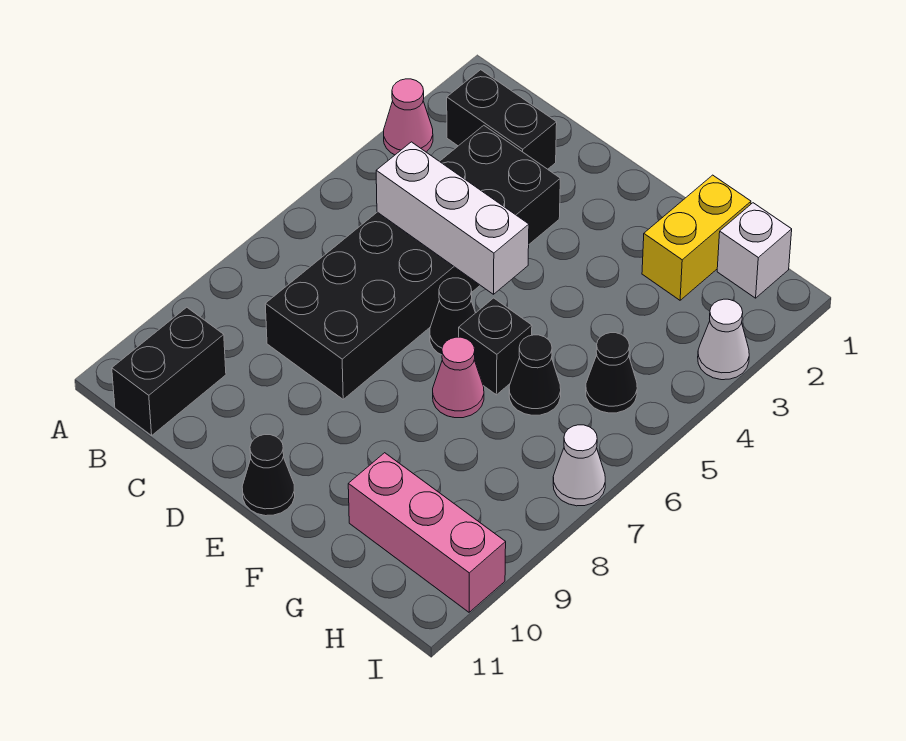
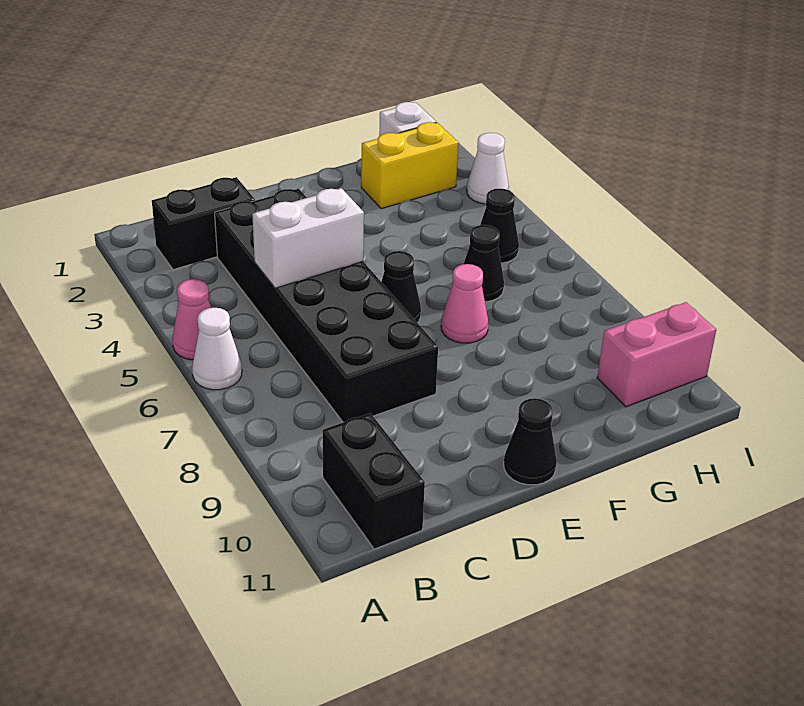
pink cone A3 level 1 -> pink cone A5 level 1
white brick C5:E5 level 2 -> white brick C5:D5 level 2
black brick F6 level 1 -> none
yellow brick G1:G2 level 1 -> yellow brick G2:H2 level 1
pink brick G10:I10 level 1 -> pink brick H10:I10 level 1
white cone I7 level 1 -> white cone A6 level 1

